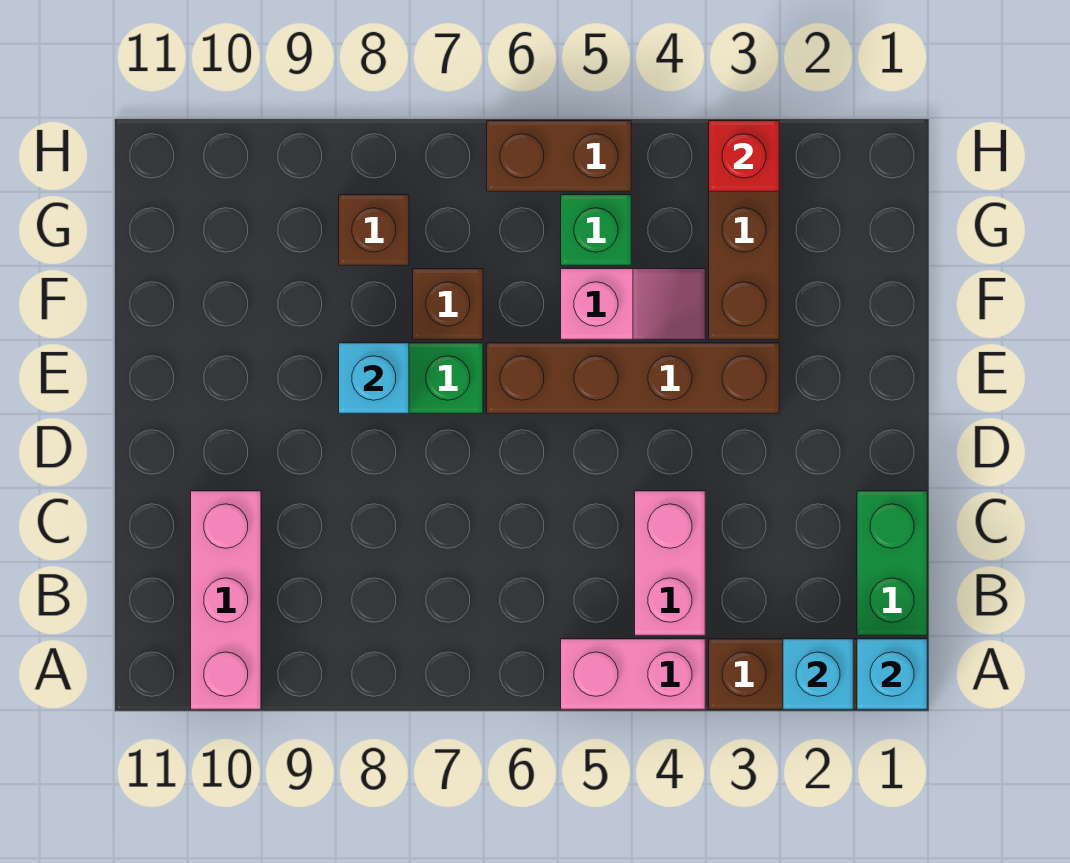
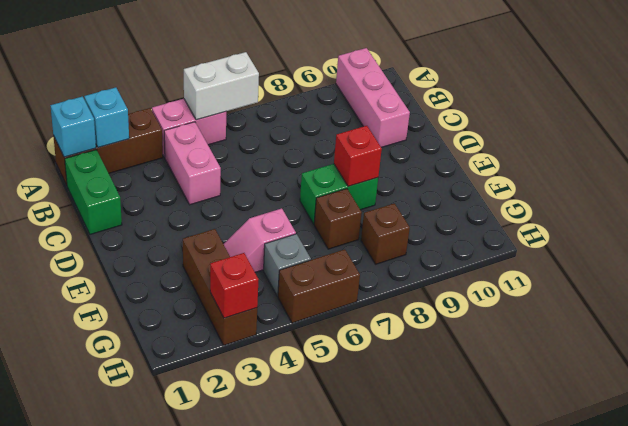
none -> white brick A5:A6 level 2
brown brick E3:E6 level 1 -> none
cyan brick E8 level 2 -> red brick E8 level 2
green brick G5 level 1 -> grey brick G5 level 1

